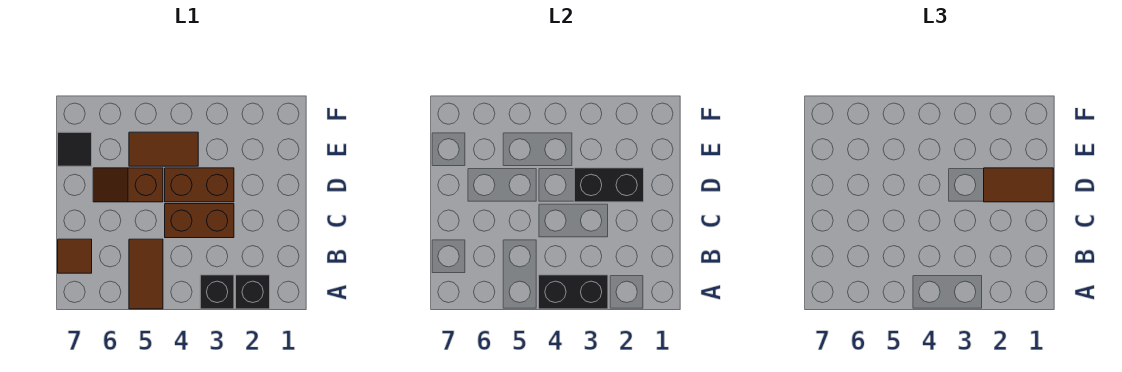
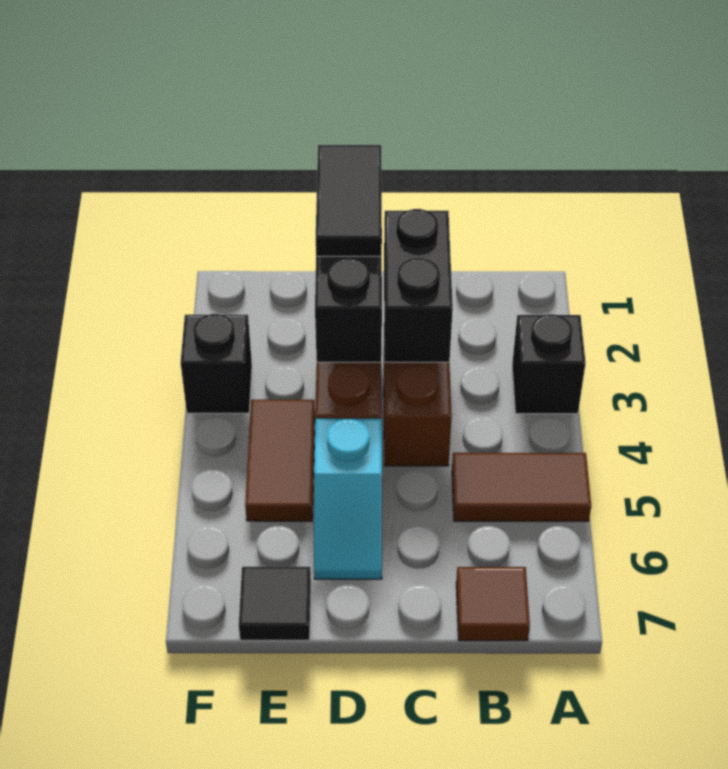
black brick A2 level 1 -> black brick F3 level 1
black brick A3:A4 level 2 -> black brick C2:C3 level 2
brown tile D1:D2 level 3 -> black tile D1:D2 level 3
brown slope D5:D6 level 1 top 5 -> cyan slope D5:D6 level 1 top 5

